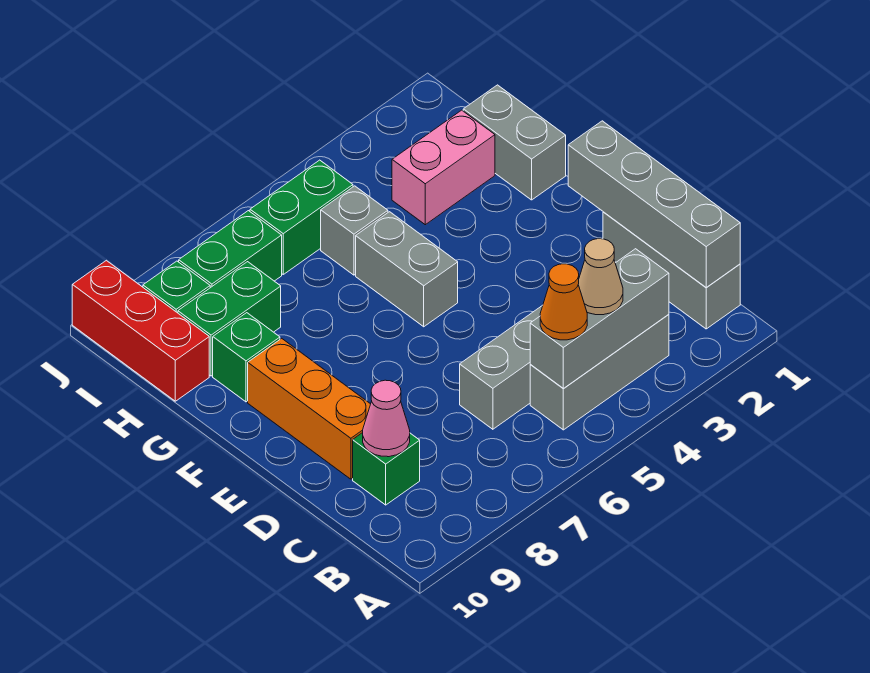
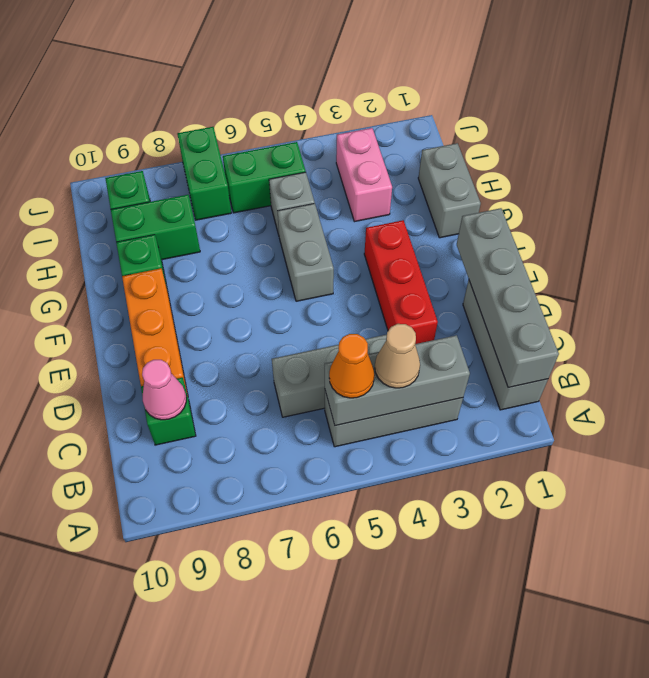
pink brick H2:H3 level 1 -> pink brick H3:I3 level 1
red brick H10:J10 level 1 -> red brick D3:F3 level 1
green brick I7:I8 level 1 -> green brick I7:J7 level 1

